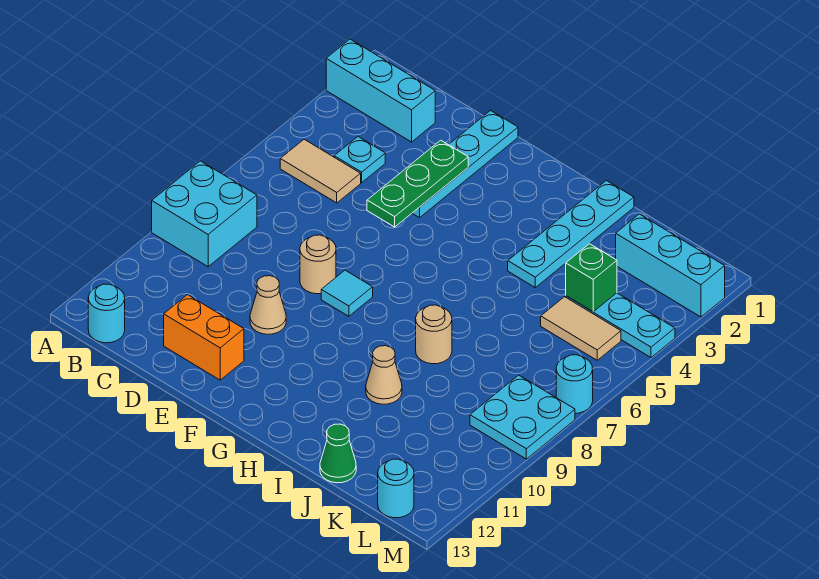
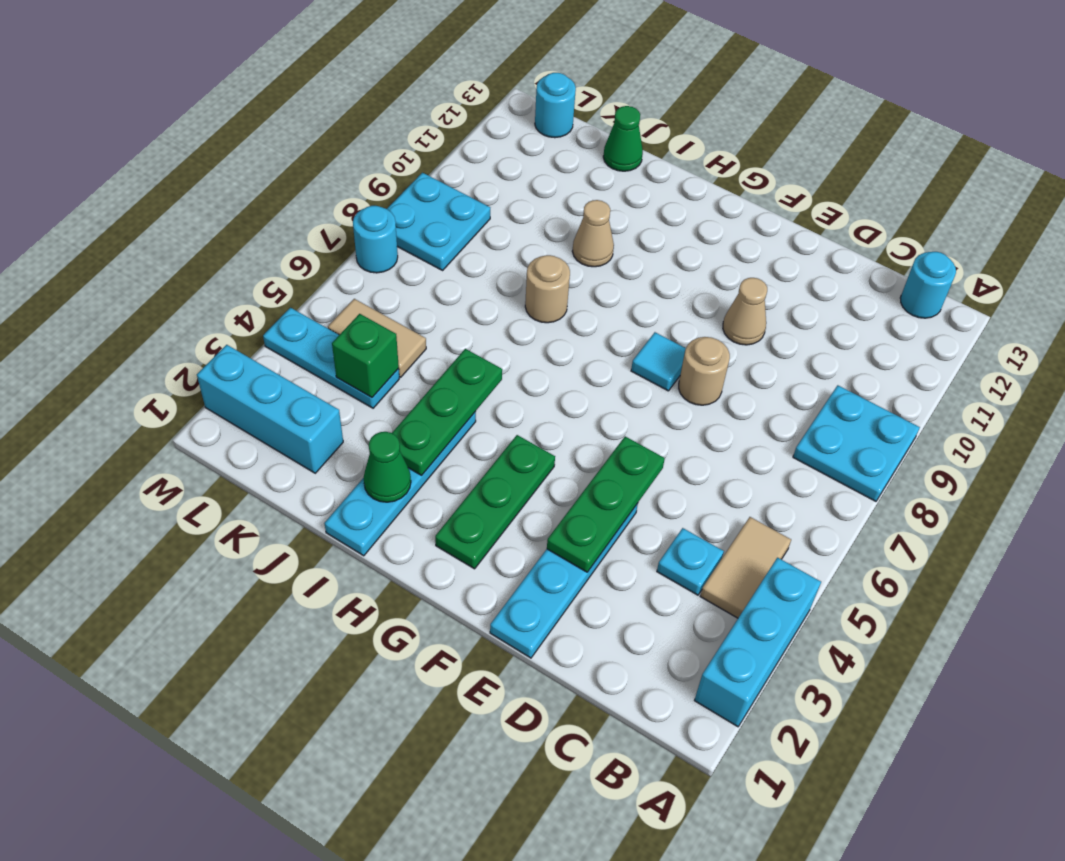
cyan brick A2:C2 level 1 -> cyan brick A2:A4 level 1
cyan brick A8:B9 level 1 -> cyan plate A8:B9 level 1
tan tile B5:C5 level 1 -> tan tile B4:B5 level 1
orange brick D12:E12 level 1 -> none
none -> green plate G2:G4 level 1
none -> green cone I2 level 2
none -> green plate I3:I5 level 2

